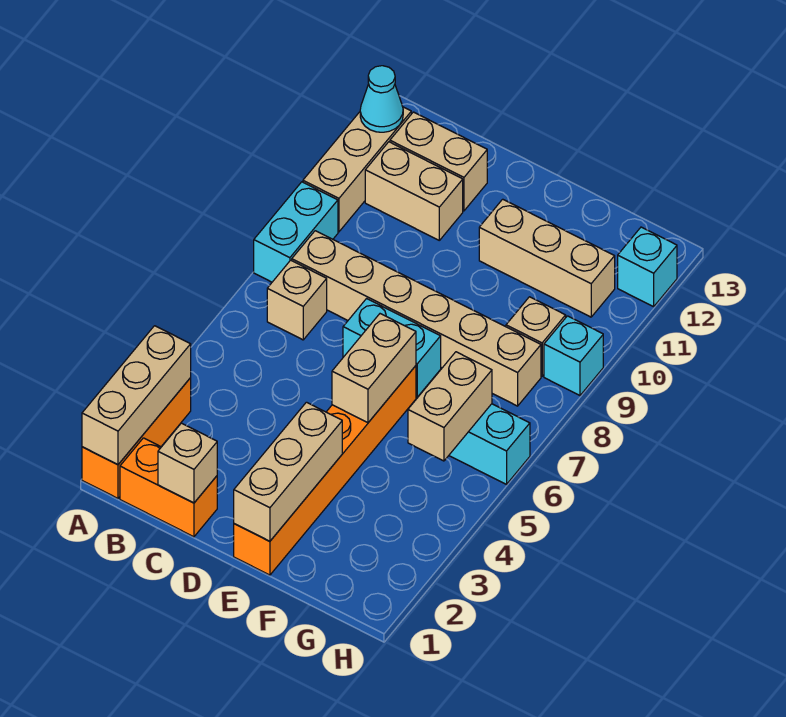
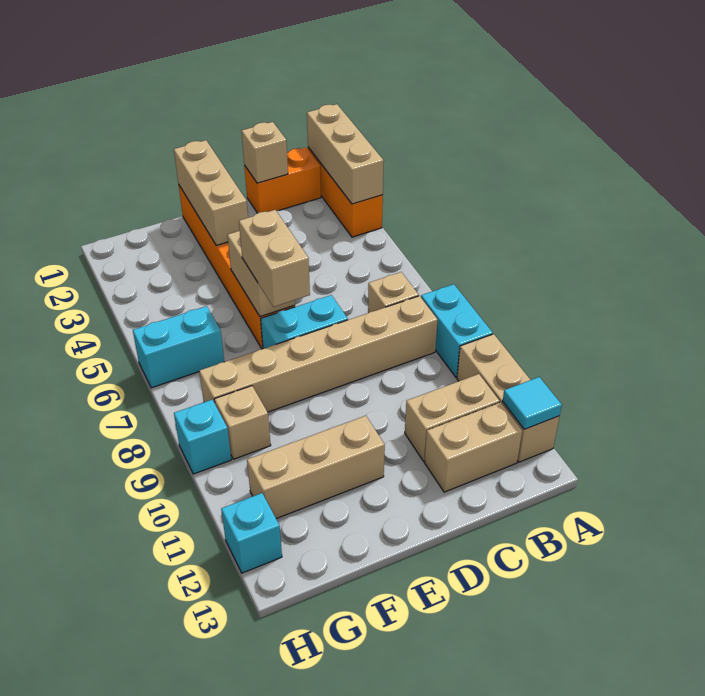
cyan cone A12 level 2 -> cyan tile A12 level 2
tan brick G5:G6 level 2 -> tan brick E6:E7 level 3

